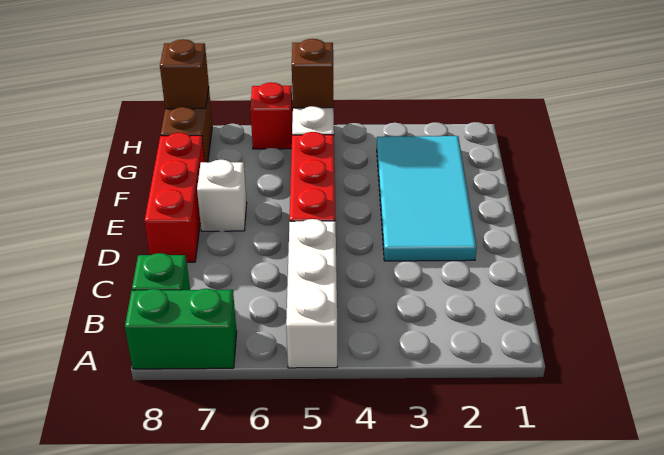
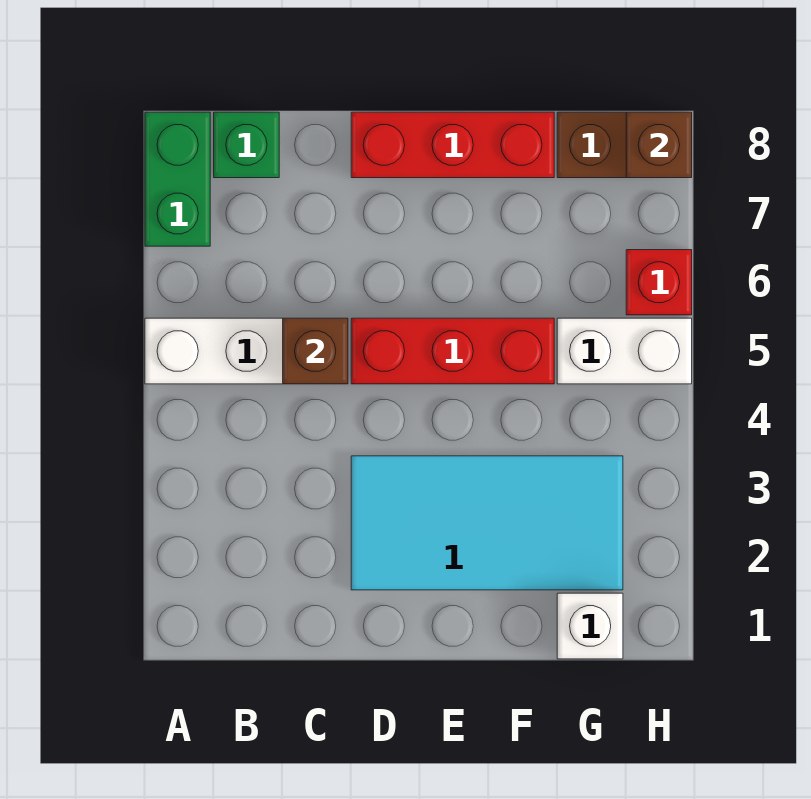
white brick E7 level 1 -> white brick G1 level 1
brown brick H5 level 2 -> brown brick C5 level 2

